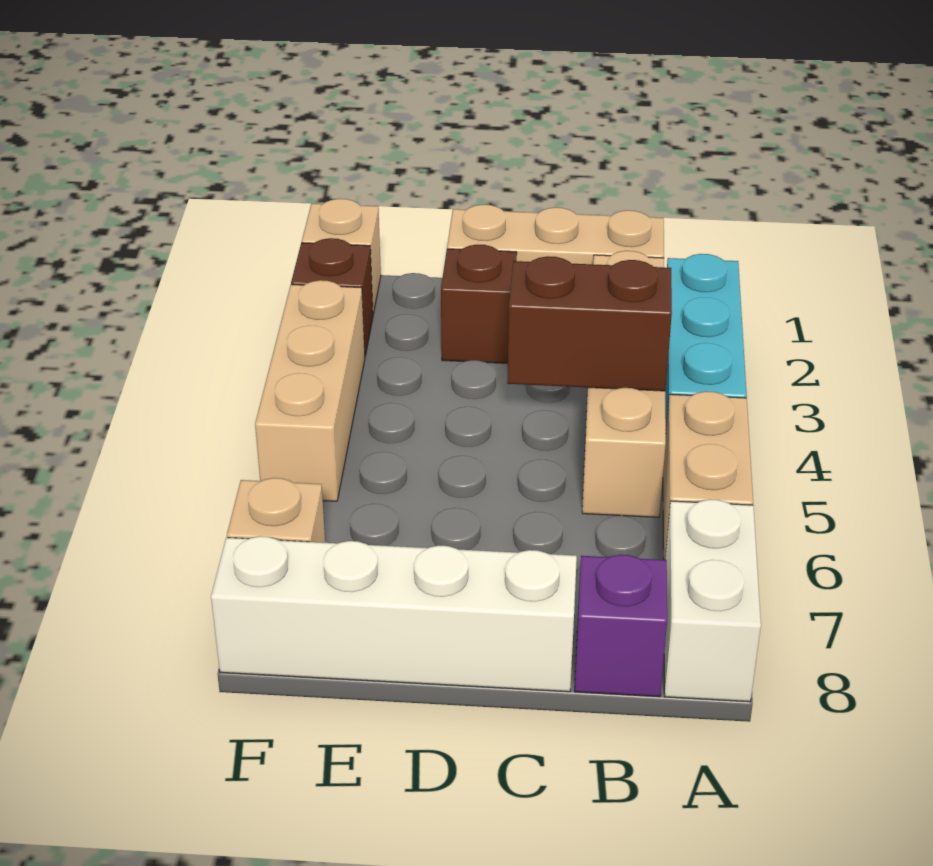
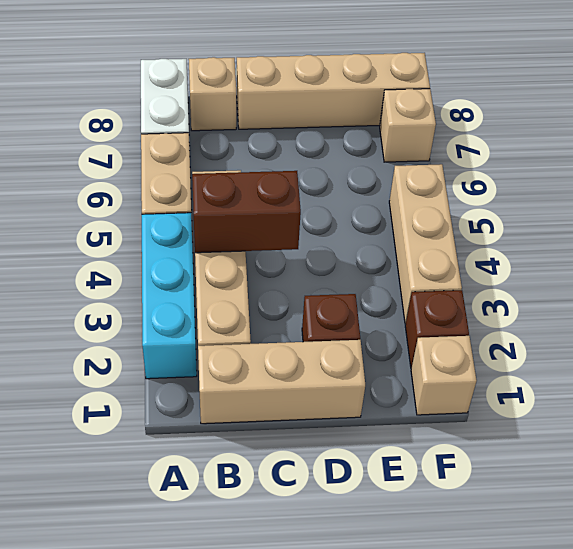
purple brick B8 level 1 -> tan brick B8 level 1
white brick C8:F8 level 1 -> tan brick C8:F8 level 1

